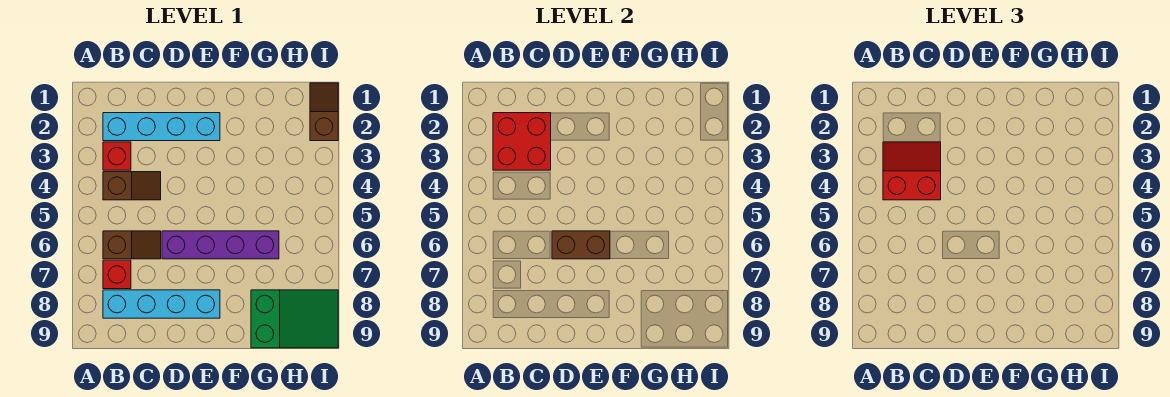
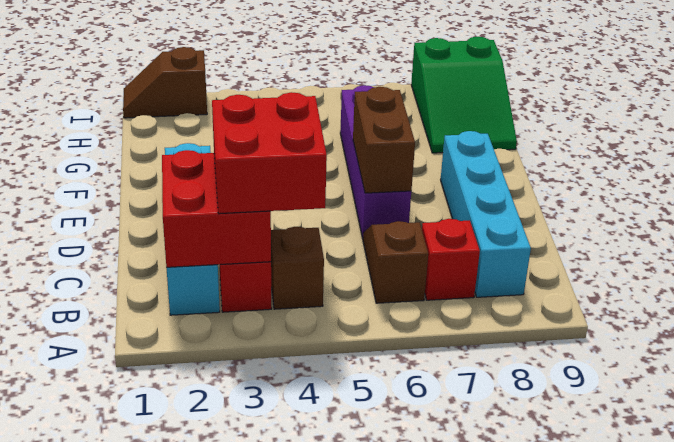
red slope B3:C4 level 3 top 4 -> red brick B3:C4 level 3
green slope G8:I9 level 1 top G -> green slope G8:I9 level 1 top I

